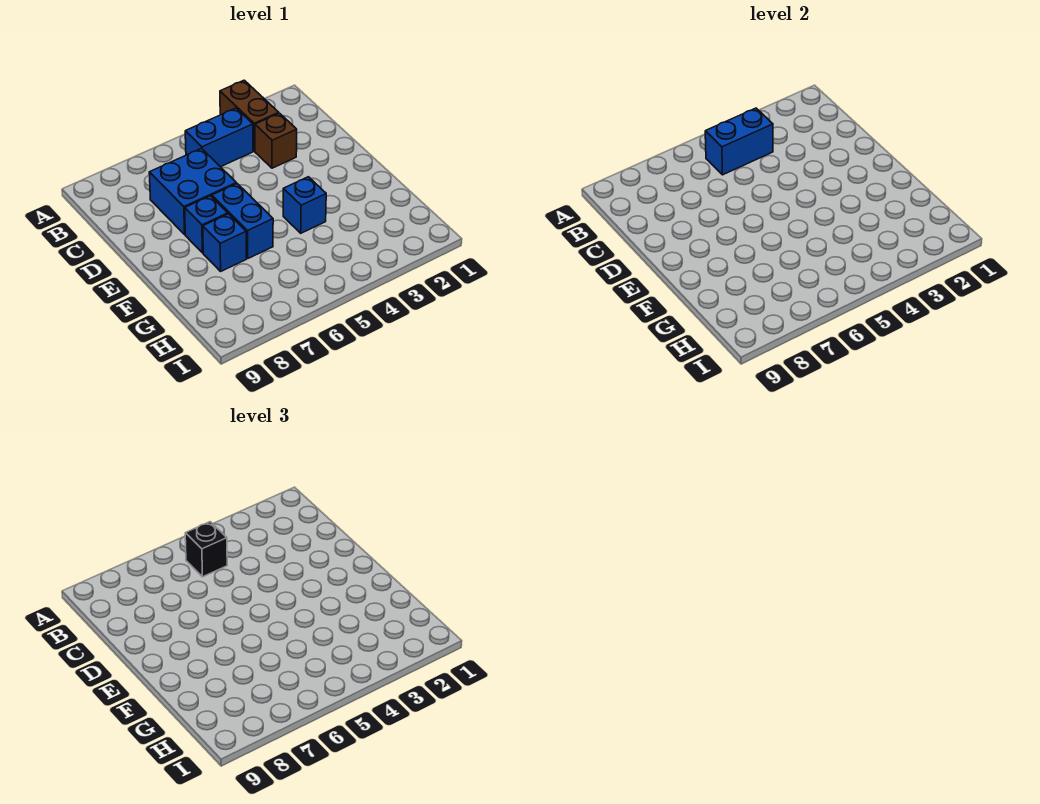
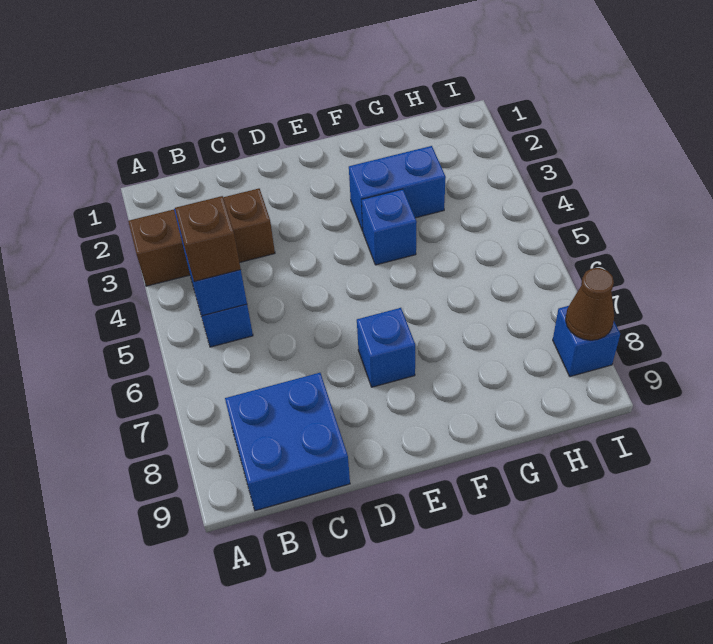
black brick B5 level 3 -> brown brick B5 level 3
blue brick C6:D7 level 1 -> blue brick B8:C9 level 1
blue brick E6:F6 level 1 -> blue brick F3:G3 level 1
blue brick F7 level 1 -> blue brick I8 level 1
none -> brown cone I8 level 2

